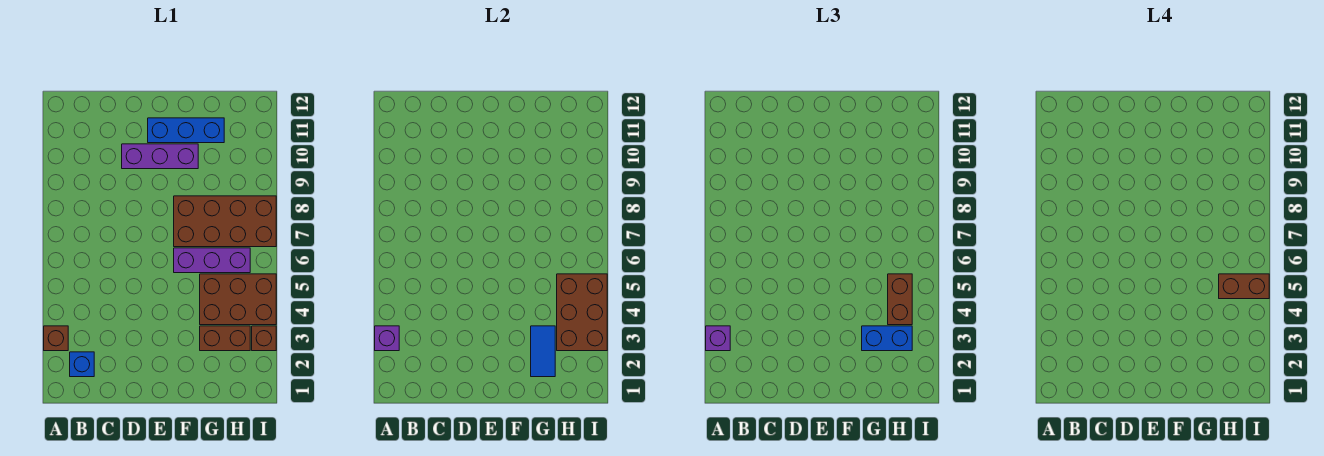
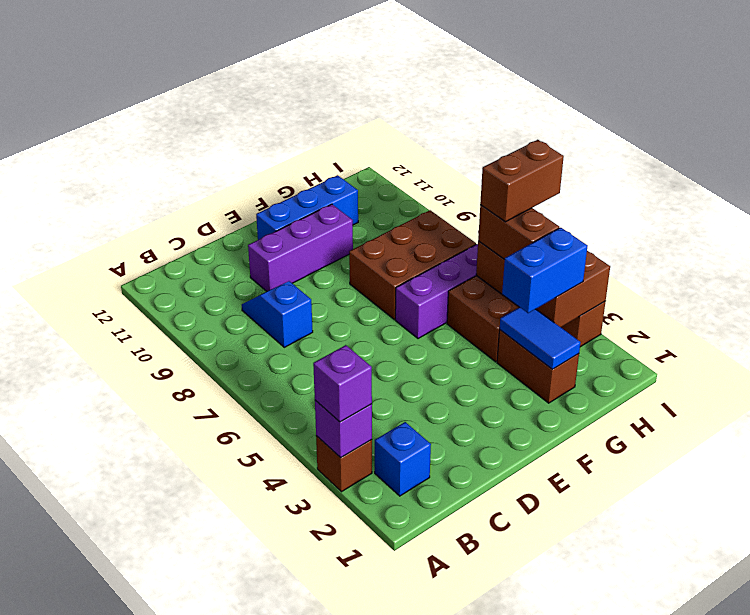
none -> blue slope C8:C9 level 1 top 8
brown brick F7:I8 level 1 -> brown brick F7:H8 level 1
brown brick G3:H3 level 1 -> brown brick G2:G3 level 1

